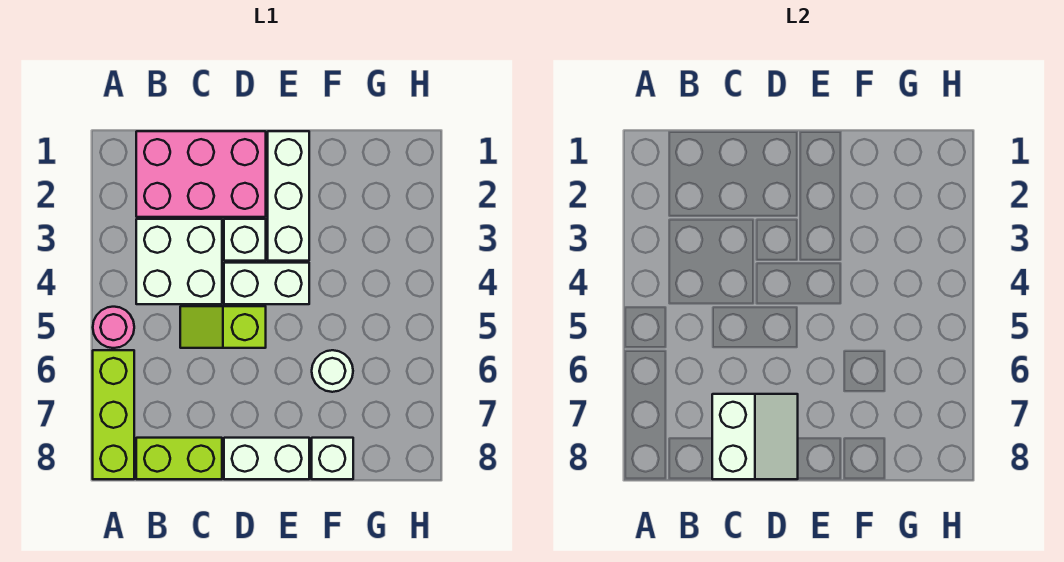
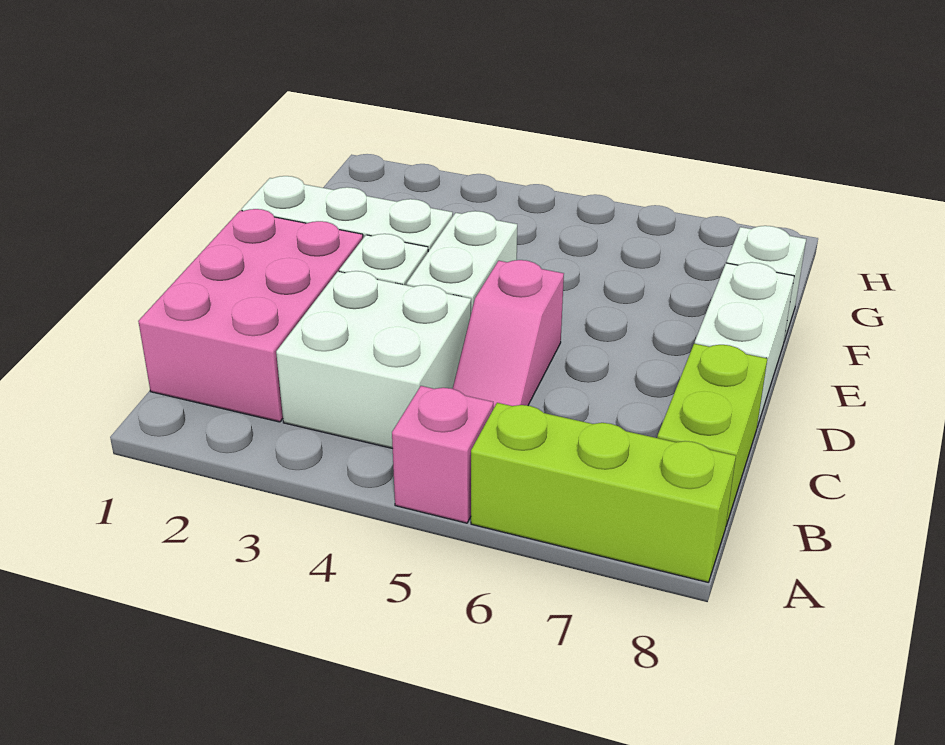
pink round brick A5 level 1 -> pink brick A5 level 1
lime slope C5:D5 level 1 top D -> pink slope C5:D5 level 1 top D
white slope C7:D8 level 2 top C -> none
white round brick F6 level 1 -> none

